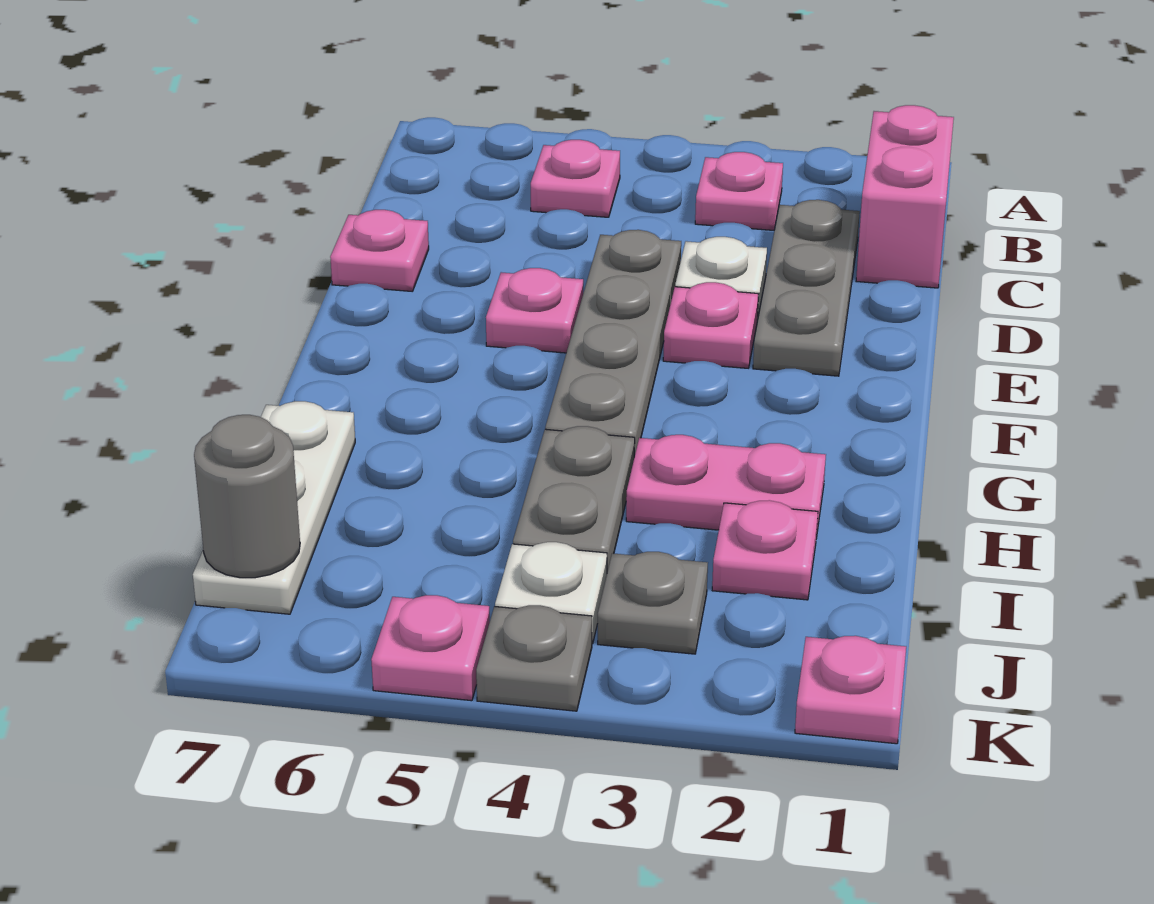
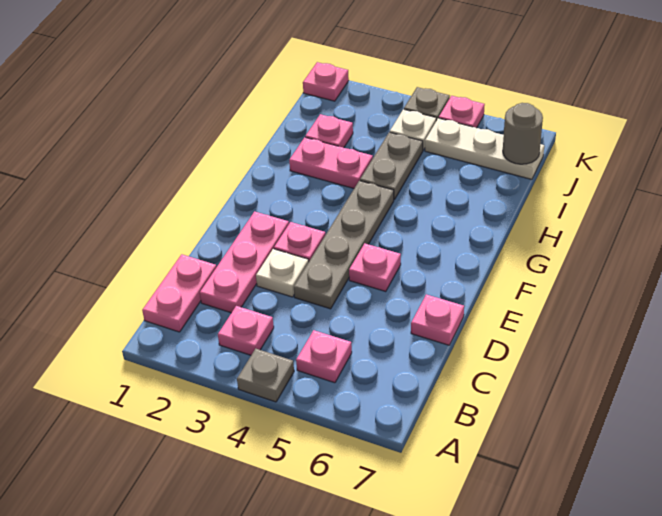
pink brick B1:C1 level 1 -> pink plate B1:C1 level 1
grey plate C2:E2 level 1 -> pink plate C2:E2 level 1
white plate H7:J7 level 1 -> white plate J5:J7 level 1
grey plate J3 level 1 -> grey plate A4 level 1

